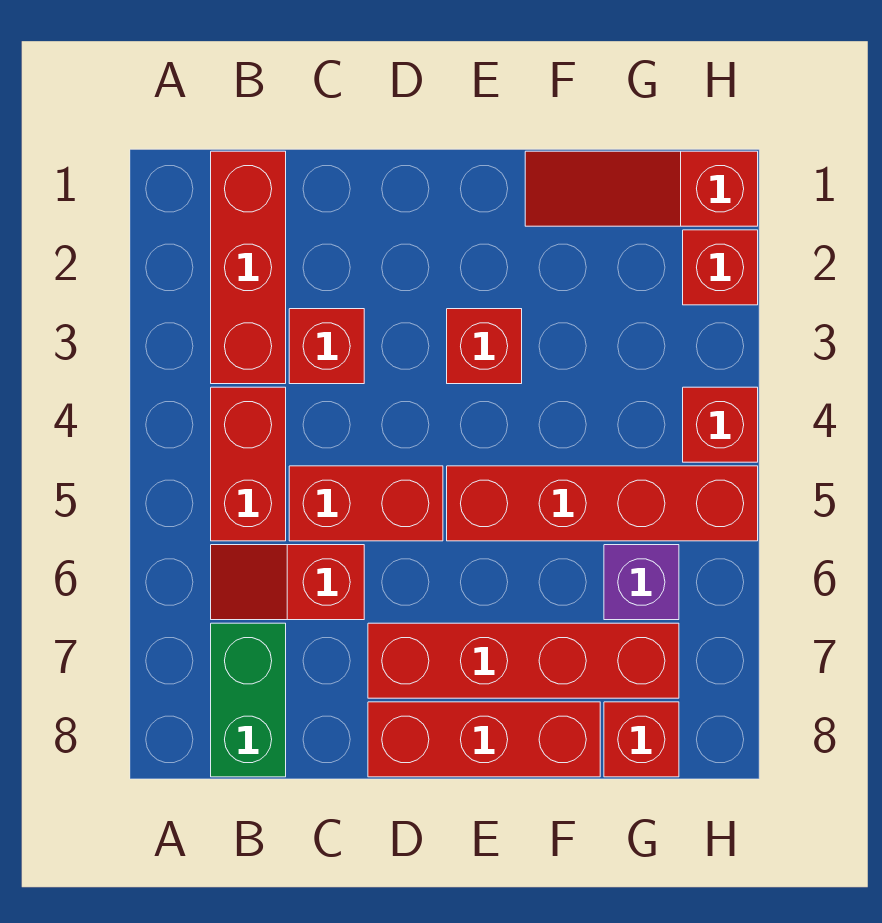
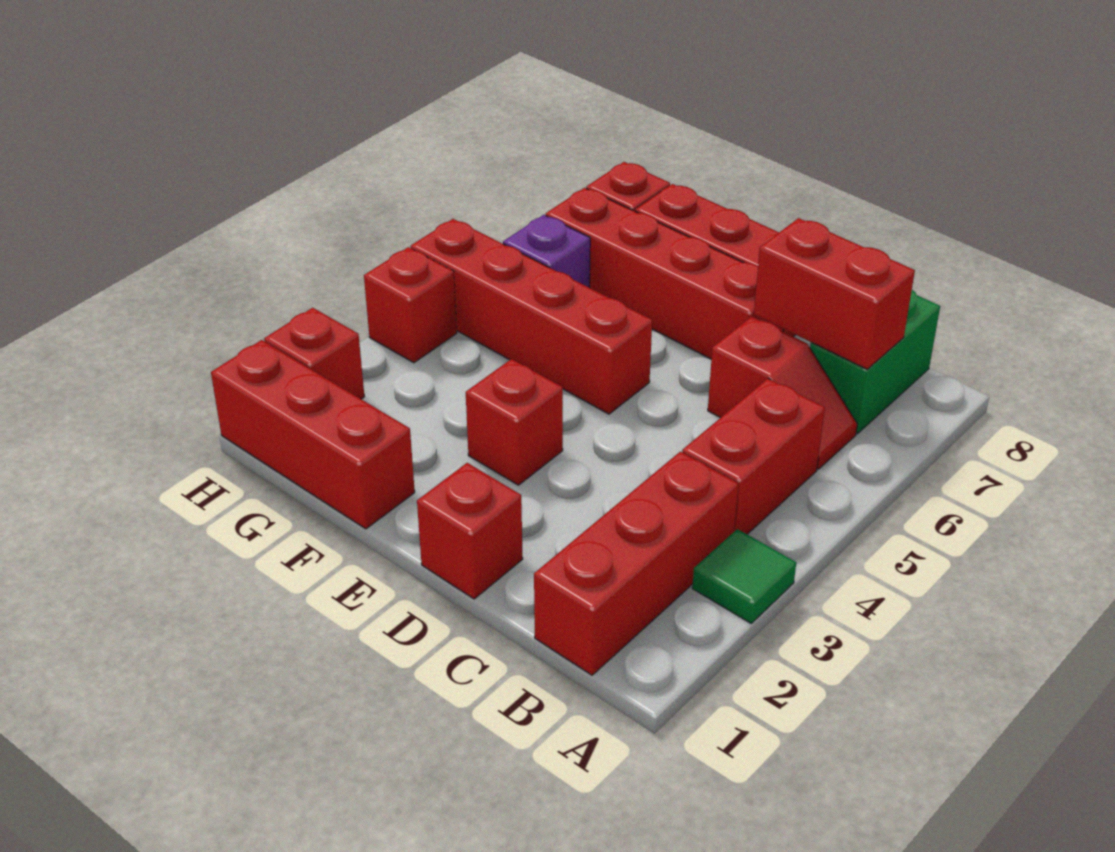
none -> green tile A3 level 1
red brick C3 level 1 -> red brick D1 level 1
red brick C5:D5 level 1 -> red brick B7:C7 level 2
red slope F1:H1 level 1 top H -> red brick F1:H1 level 1

